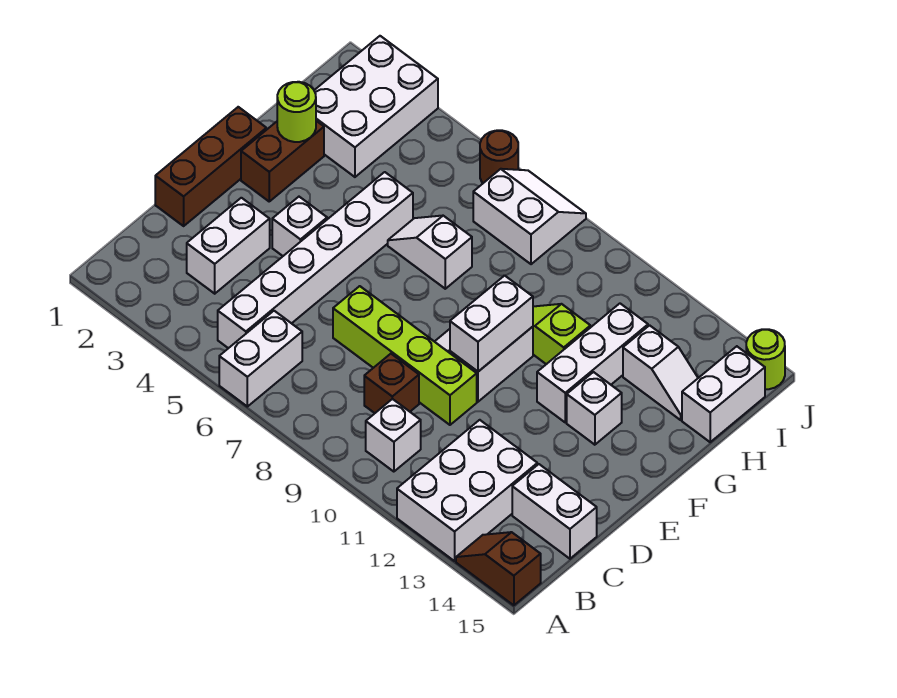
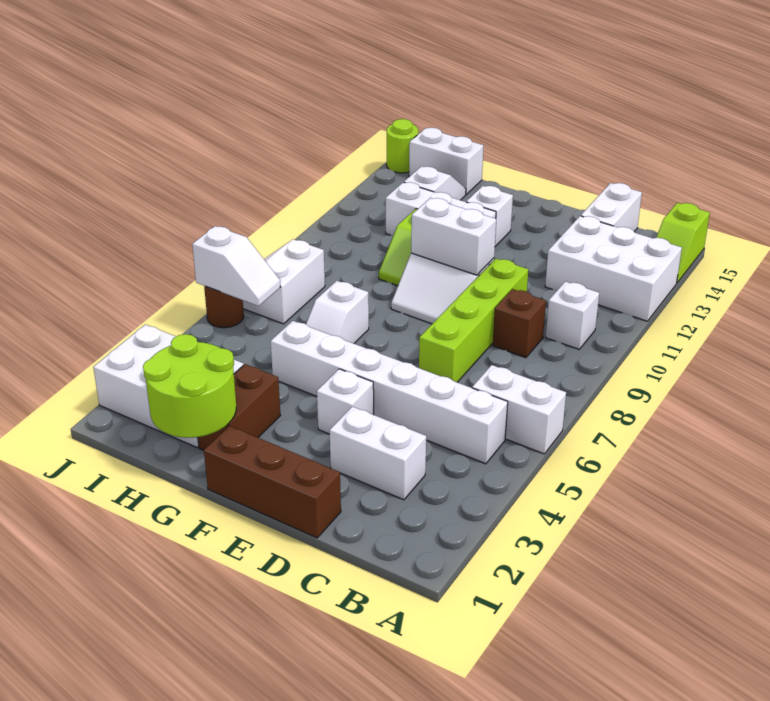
brown slope A14:A15 level 1 top 15 -> lime slope A14:A15 level 1 top 15
brown brick F2:G2 level 1 -> brown brick G2:G3 level 1
lime round brick G2 level 2 -> lime round brick G1:H2 level 2
none -> white slope I6:J6 level 2 top J

